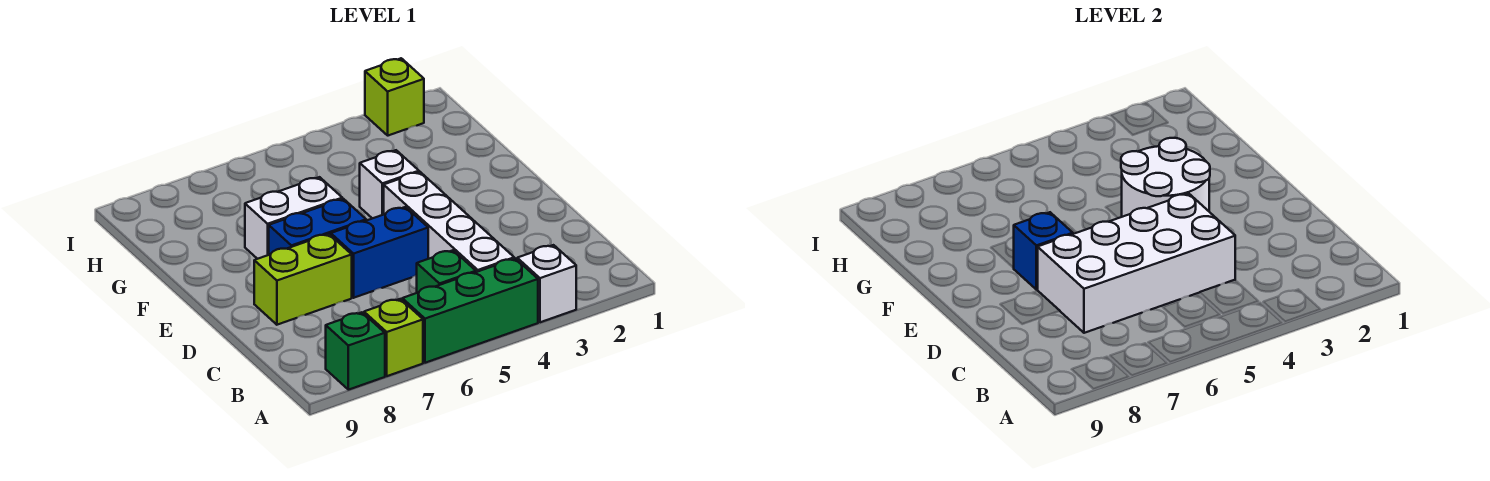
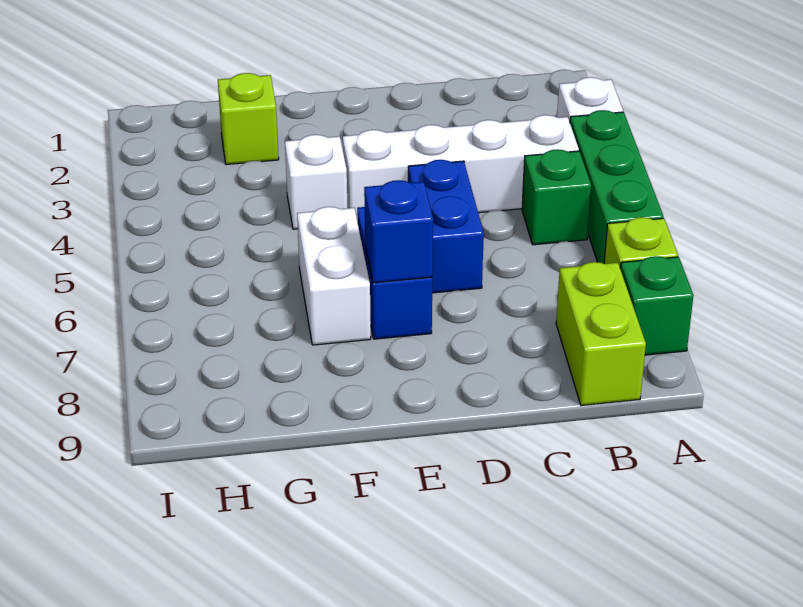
white brick C4:D7 level 2 -> none
lime brick D7:D8 level 1 -> lime brick B8:B9 level 1
white round brick E3:F4 level 2 -> none
lime brick I2 level 1 -> lime brick G2 level 1

